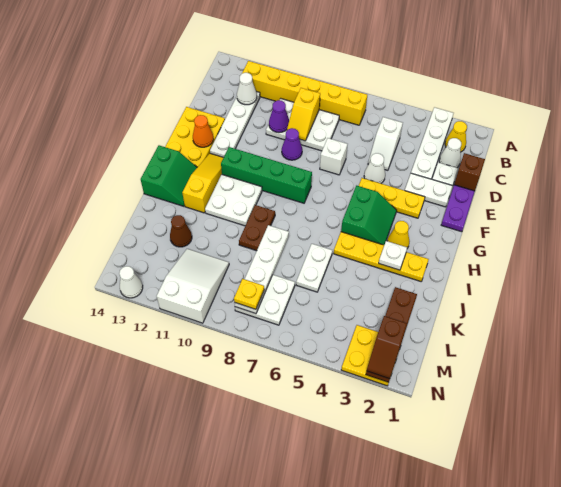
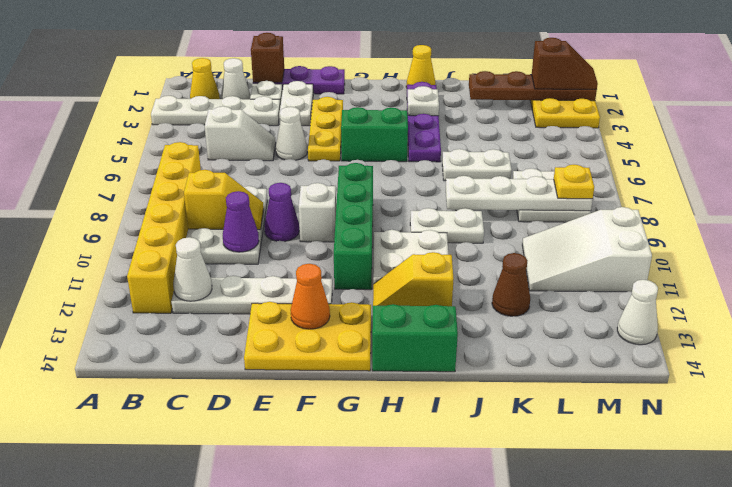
white brick E7 level 1 -> white brick F9 level 1
yellow slope G12:I12 level 1 top I -> yellow slope H12:I12 level 1 top I
yellow cone H3 level 1 -> yellow cone I1 level 1
yellow plate I2:I5 level 1 -> purple plate I2:I5 level 1
brown plate I9:J9 level 1 -> white plate I9:J9 level 1

